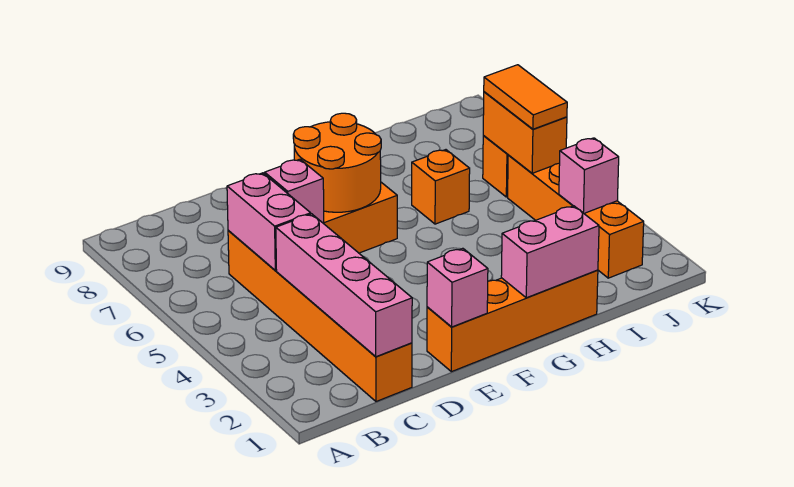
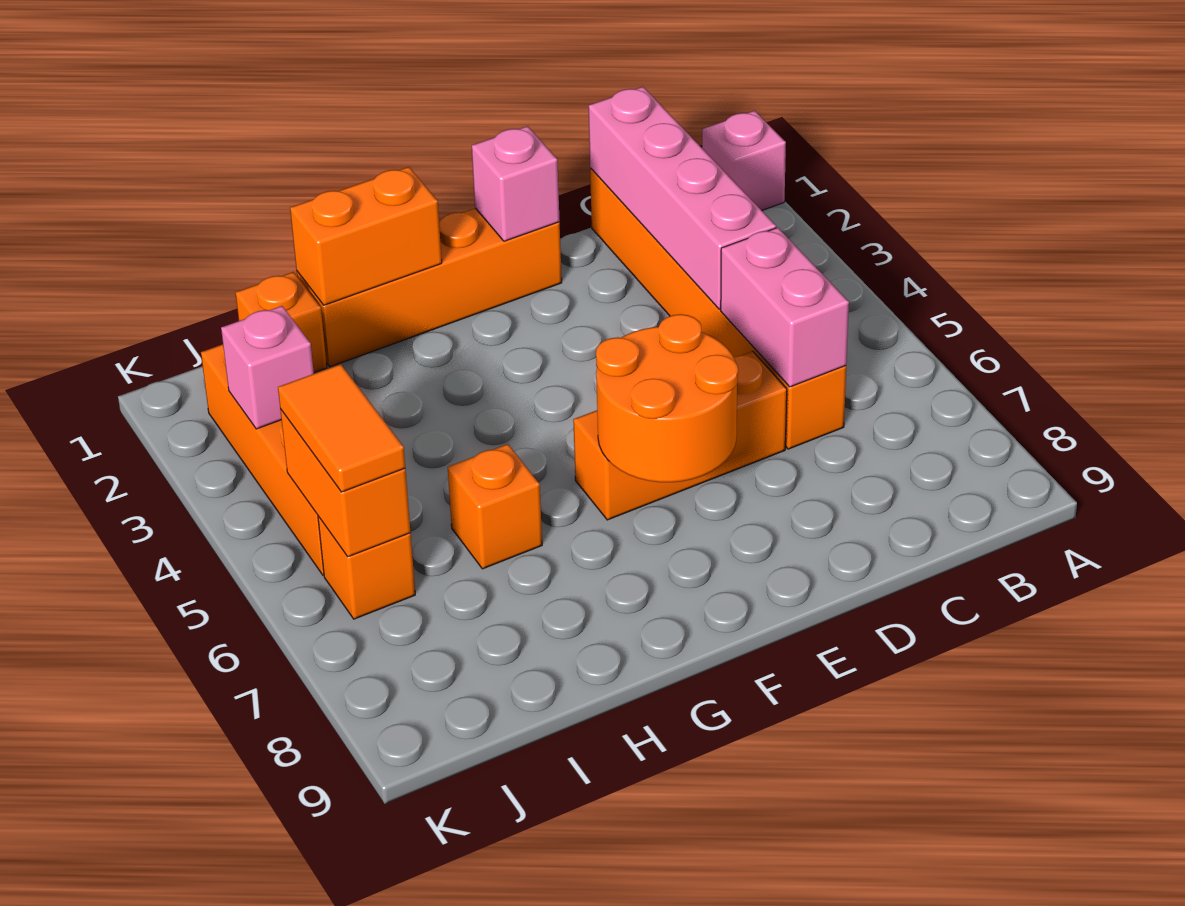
pink brick D6 level 2 -> pink brick A1 level 1
pink brick G1:H1 level 2 -> orange brick G1:H1 level 2
none -> orange brick I1 level 1

